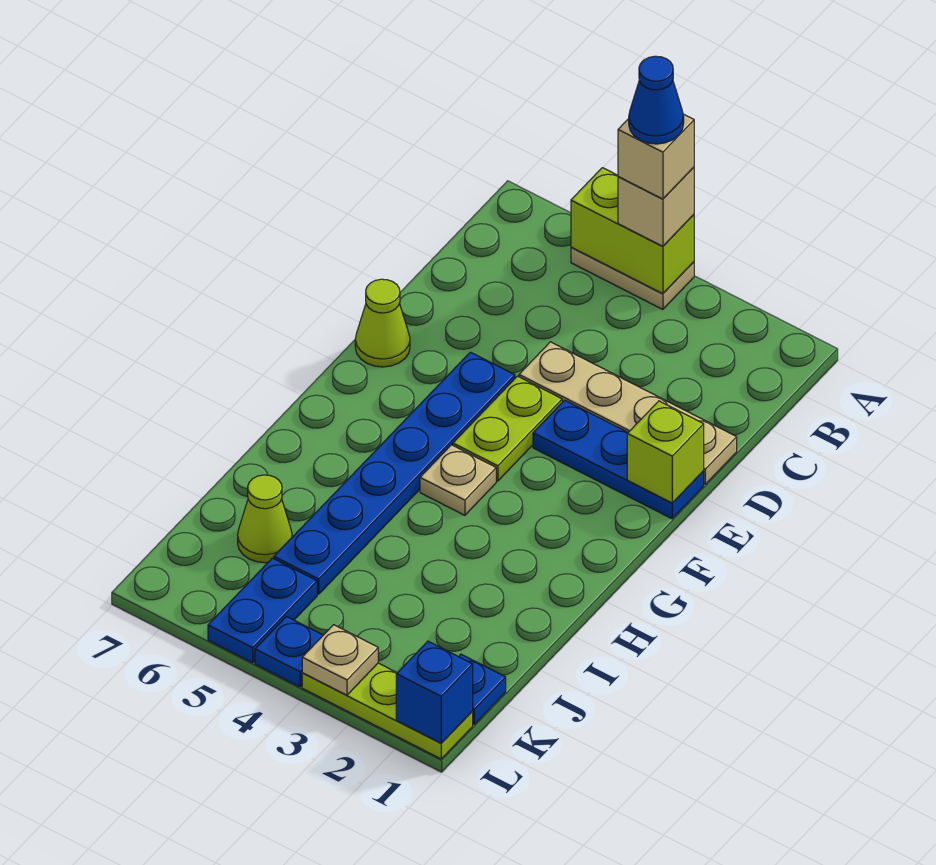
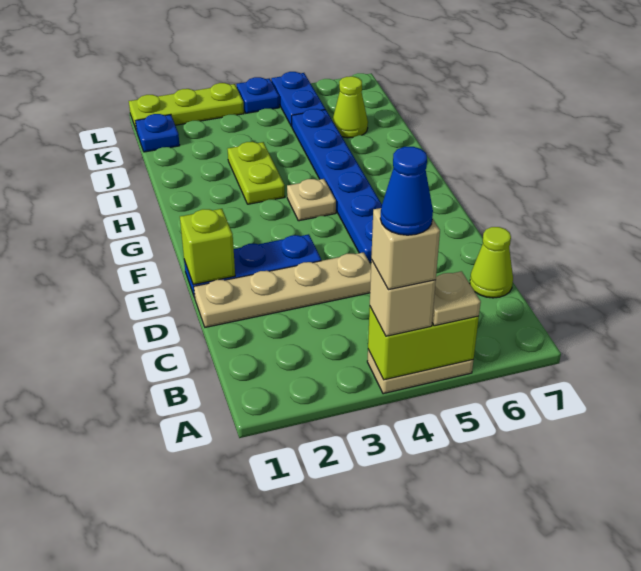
lime plate E4:F4 level 1 -> lime plate H3:I3 level 1
lime cone E7 level 1 -> lime cone C7 level 1
blue brick L1 level 2 -> none
tan plate L3 level 2 -> tan plate A5 level 3

